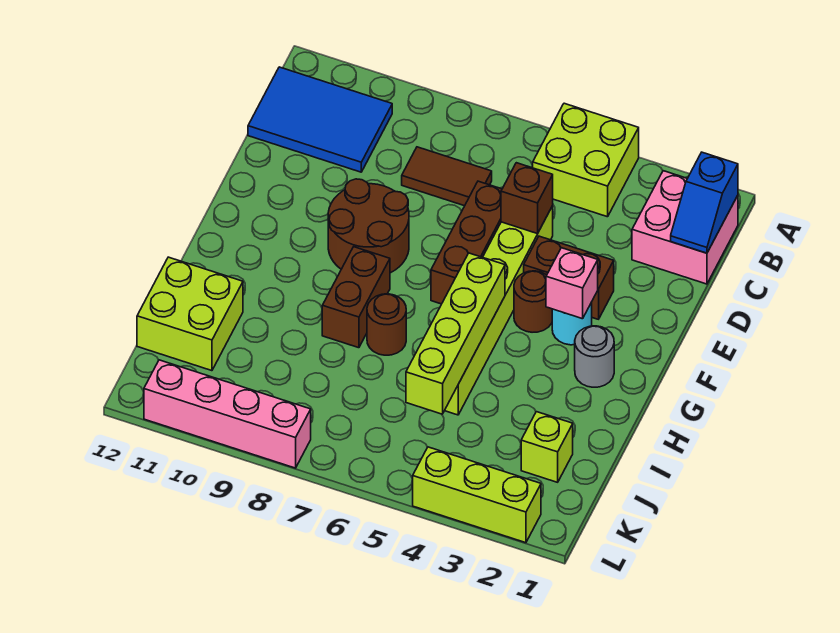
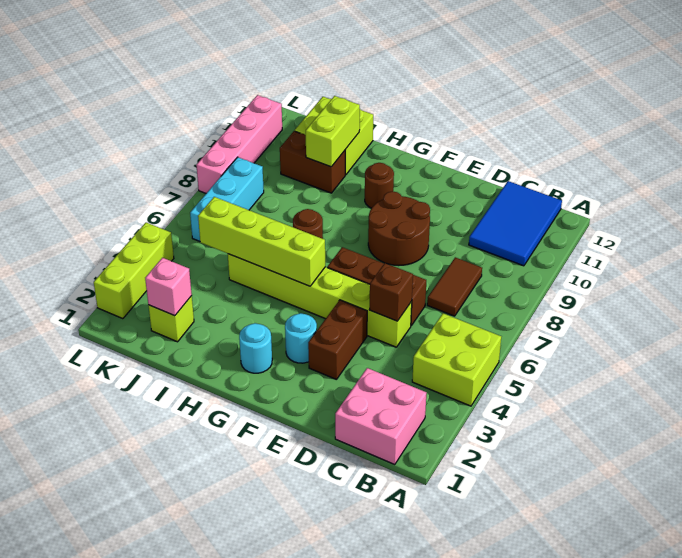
blue slope B1:C1 level 2 top B -> none
pink brick F3 level 2 -> pink brick J2 level 2
brown round brick F4 level 1 -> brown round brick G10 level 1
grey round brick G2 level 1 -> cyan round brick G2 level 1
brown brick G8:H8 level 1 -> brown brick I10:J10 level 1
none -> lime brick I10:I11 level 2
none -> cyan brick K6:K8 level 1

